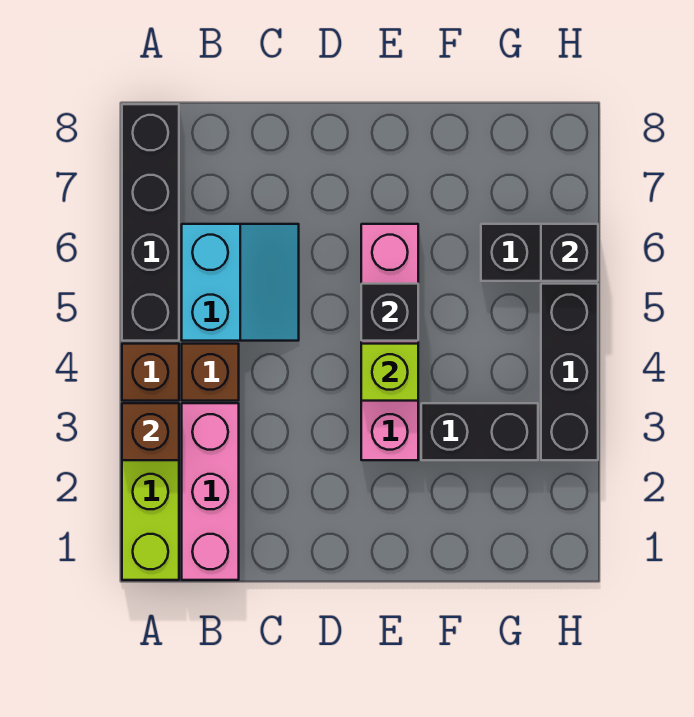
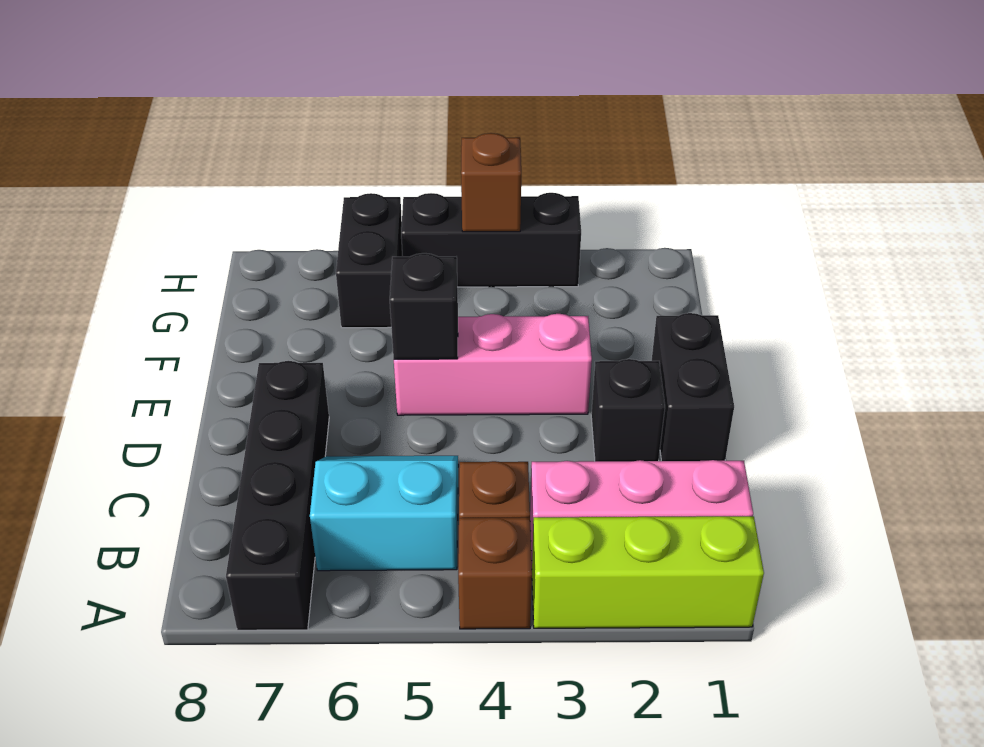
brown brick A3 level 2 -> brown brick H4 level 2
black brick A5:A8 level 1 -> black brick A7:D7 level 1
pink brick E3:E6 level 1 -> pink brick E3:E5 level 1
lime brick E4 level 2 -> none
black brick F3:G3 level 1 -> black brick D1:E1 level 1
black brick H6 level 2 -> black brick D2 level 1

